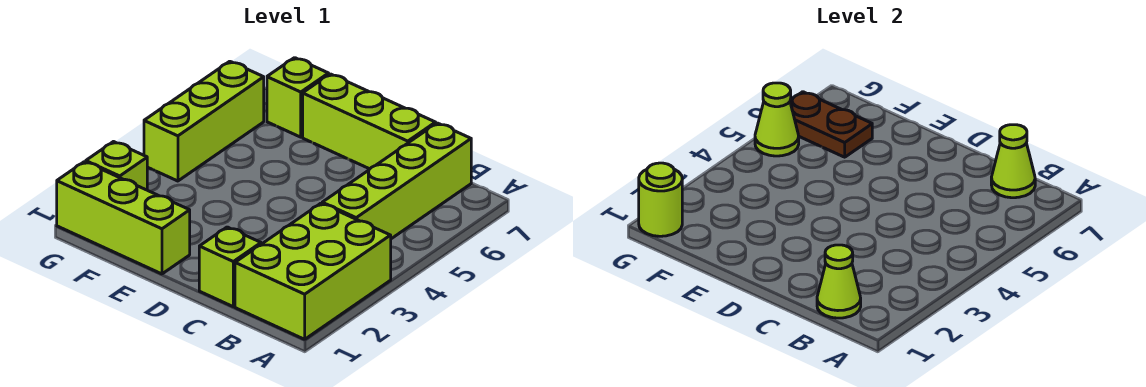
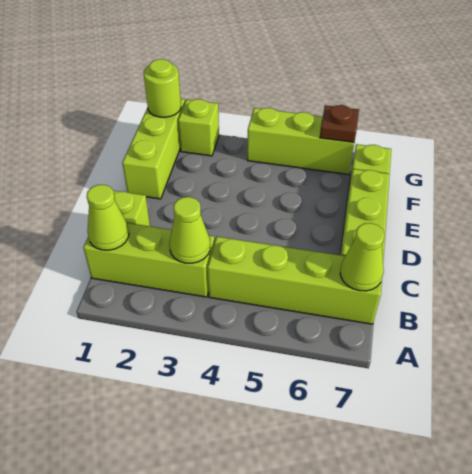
lime brick A1:B3 level 1 -> lime brick B1:B3 level 1
brown plate F6:G6 level 2 -> brown plate G6 level 2
lime cone G5 level 2 -> lime cone B3 level 2

